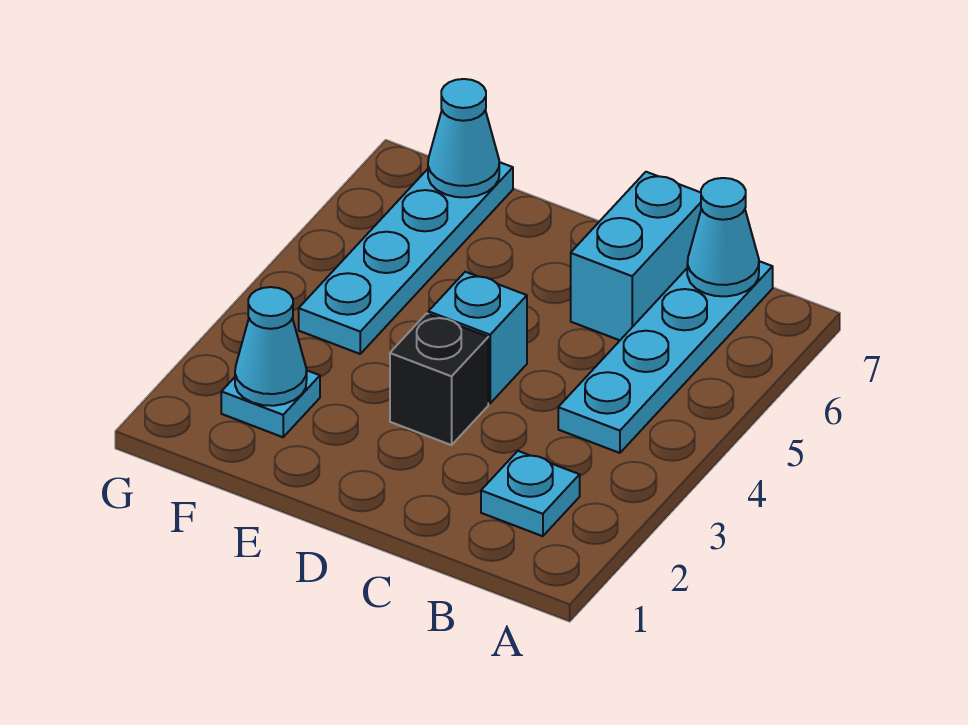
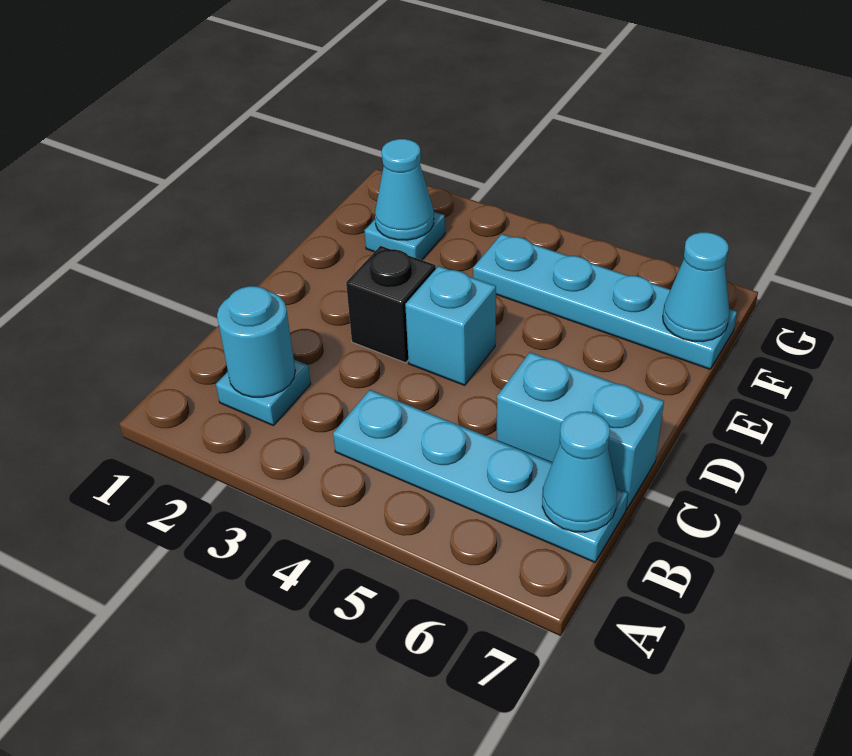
none -> cyan round brick B2 level 2

